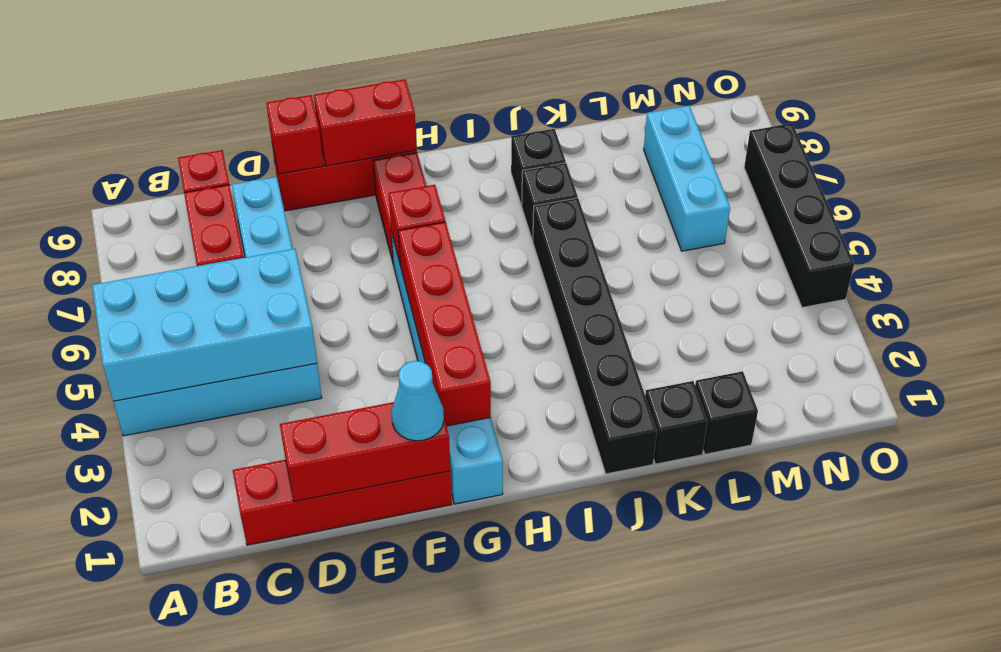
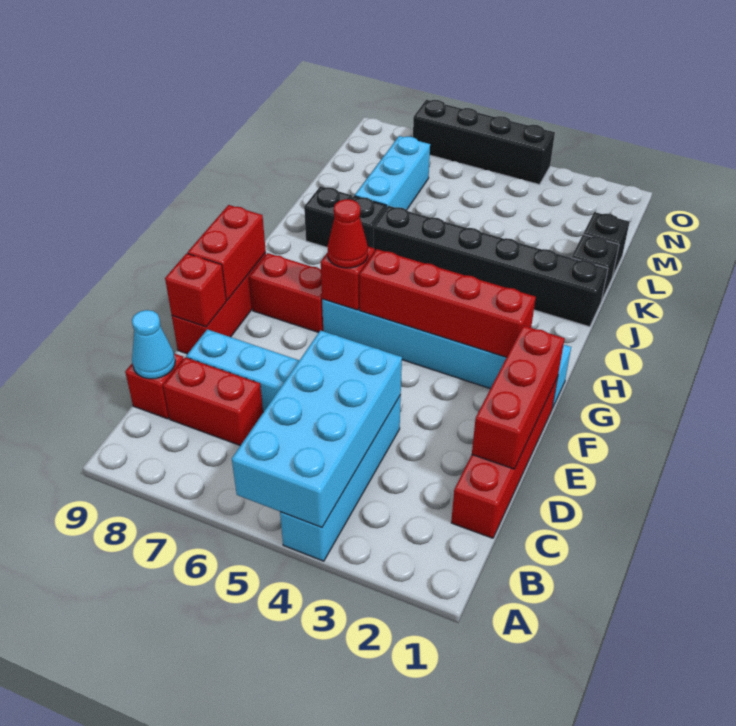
cyan cone F1 level 3 -> cyan cone C9 level 2
none -> red cone G6 level 3
cyan brick M6:M8 level 1 -> cyan brick K7:M7 level 1

